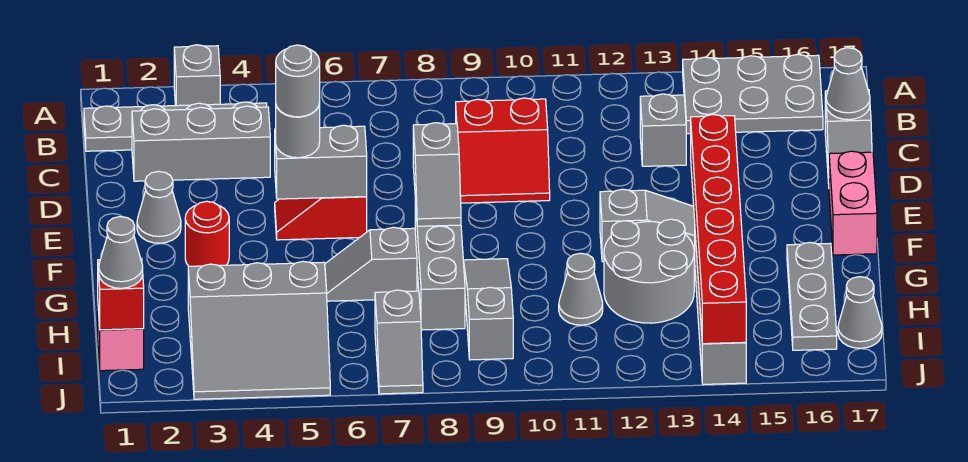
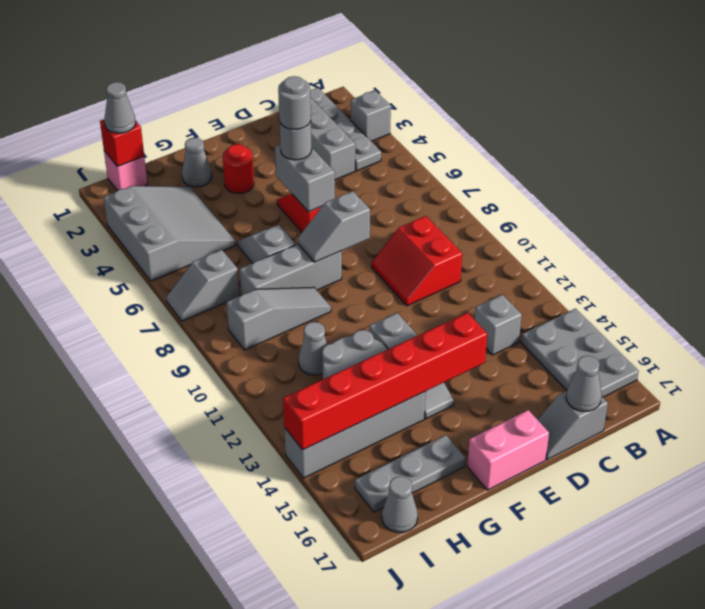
grey cone E2 level 1 -> grey cone G2 level 1
grey slope H3:J5 level 1 top H -> grey slope H3:J5 level 1 top J

